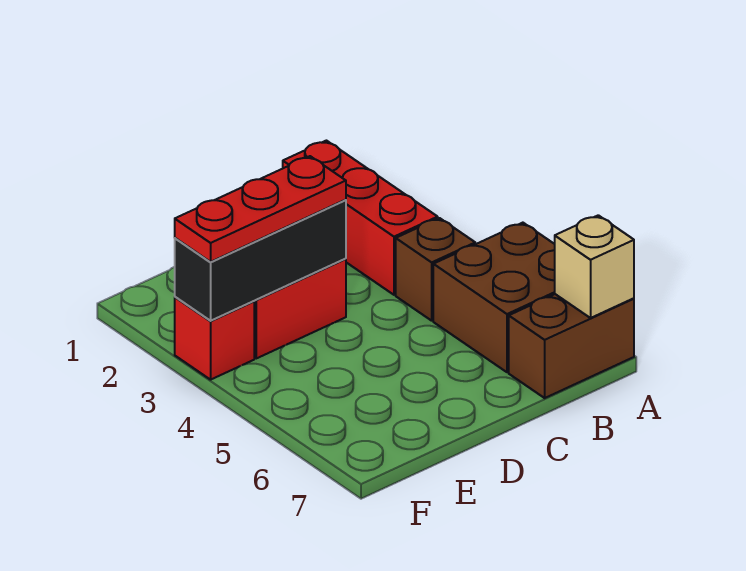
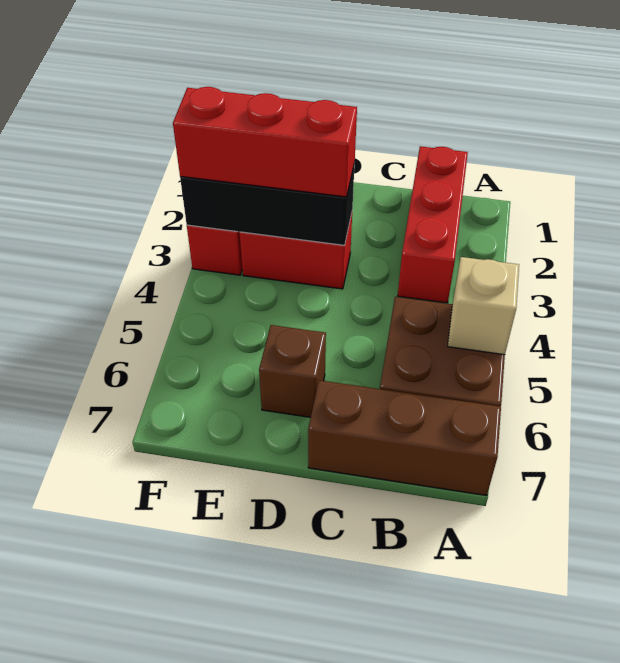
brown brick A7:B7 level 1 -> brown brick A7:C7 level 1
tan brick A7 level 2 -> tan brick A5 level 2
brown brick B4 level 1 -> brown brick D6 level 1
red plate D3:F3 level 3 -> red brick D3:F3 level 3

